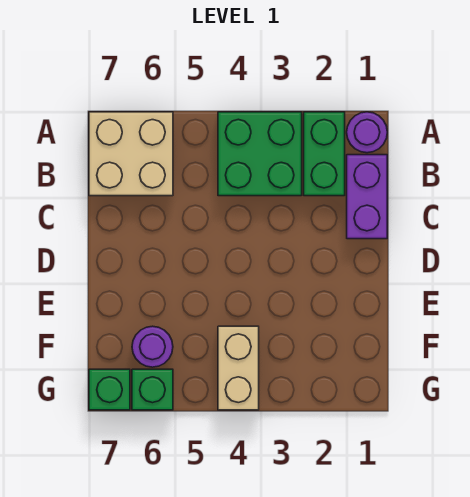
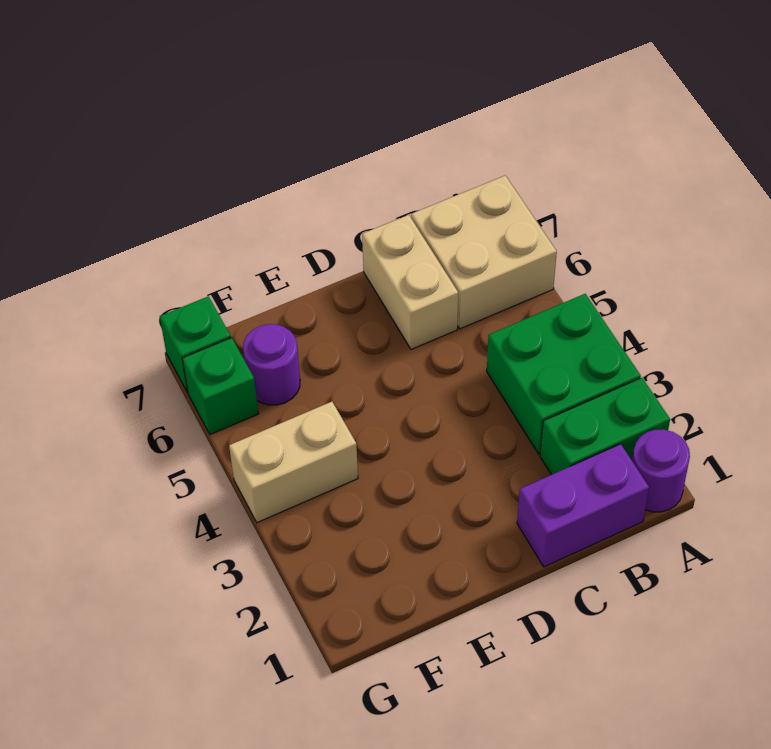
none -> tan brick C6:C7 level 1

